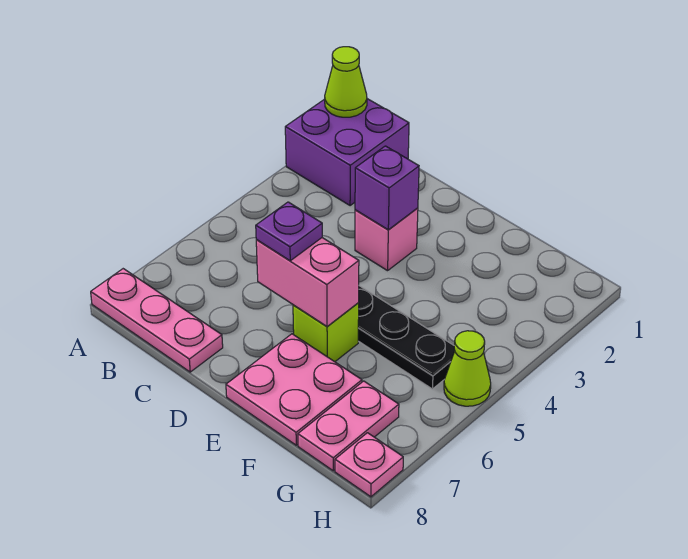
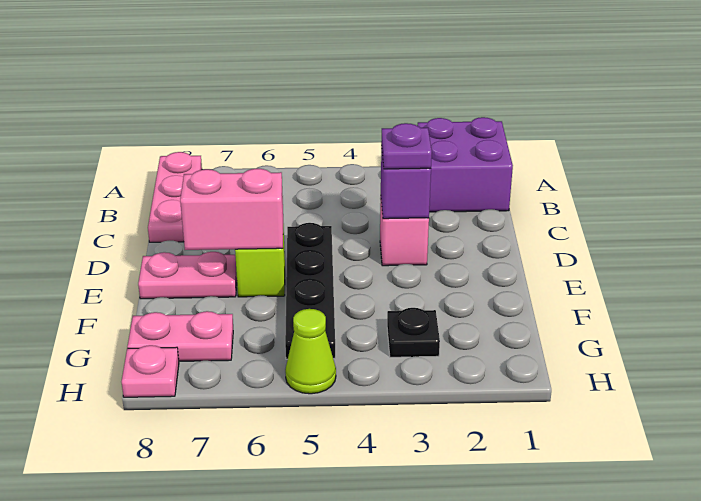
lime cone A1 level 2 -> none
pink brick D6:E6 level 2 -> pink brick E6:E7 level 2
purple plate D6 level 3 -> purple plate D3 level 3
pink plate E7:F8 level 1 -> pink plate E7:E8 level 1
none -> black plate G3 level 1

